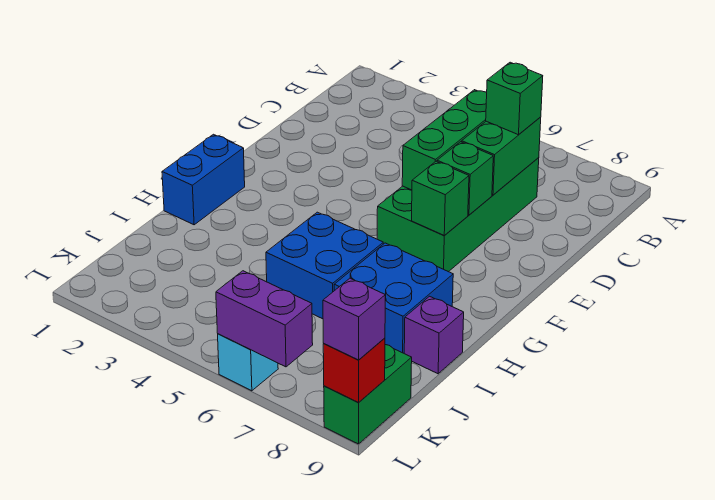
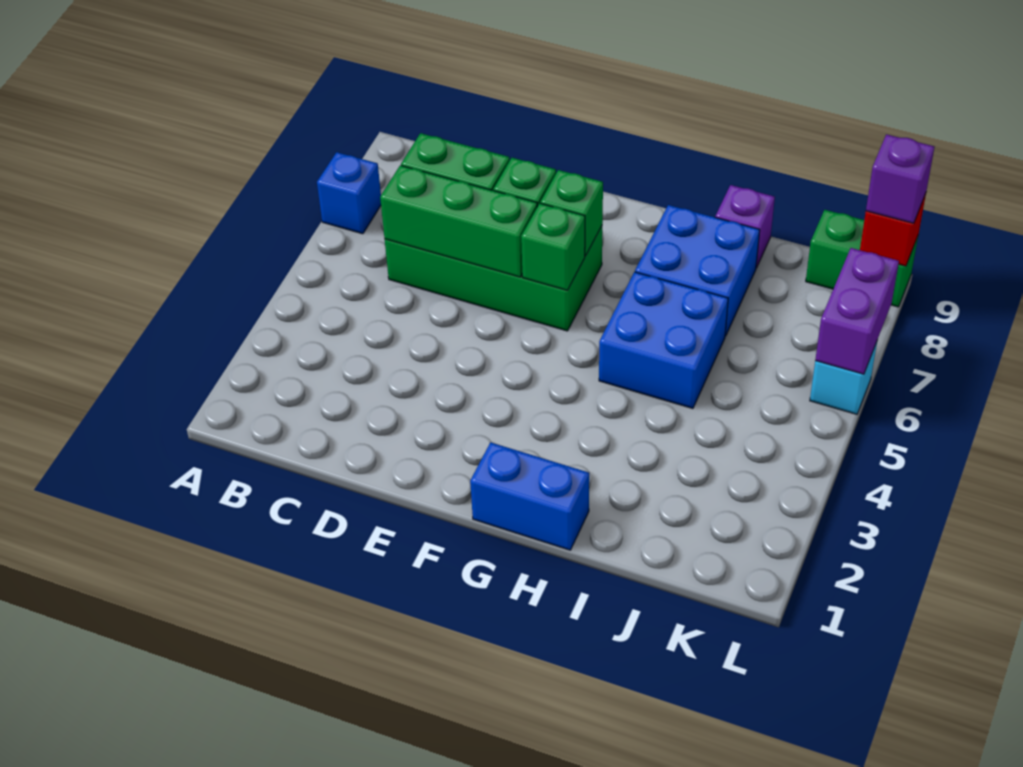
none -> blue brick A7 level 1
green brick C7 level 3 -> green brick F6 level 2

